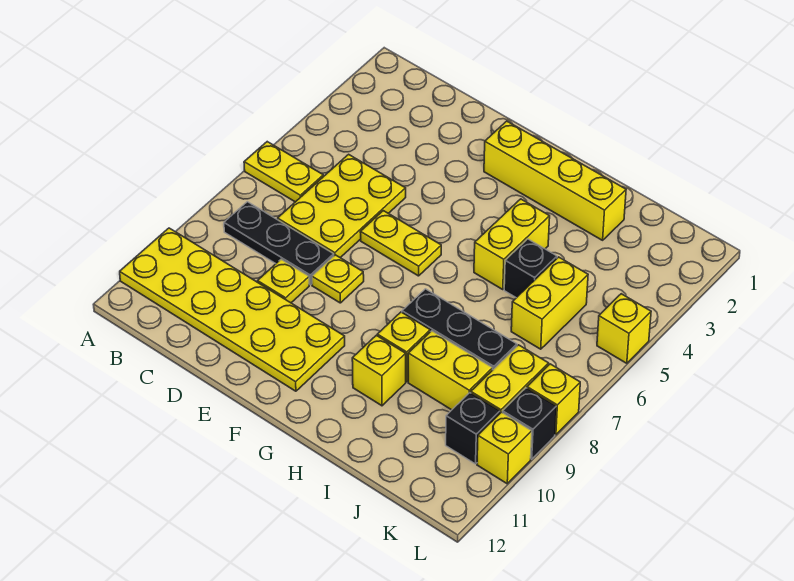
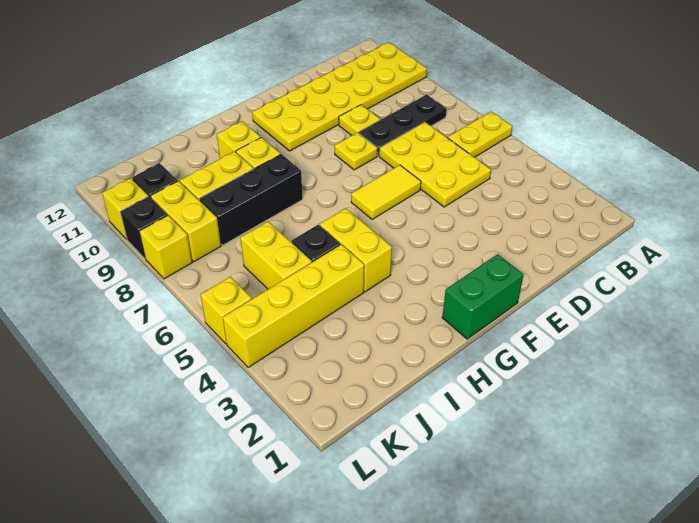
yellow plate E6:F6 level 1 -> yellow tile E6:F6 level 1
none -> green brick F1:G1 level 1
yellow brick F2:I2 level 1 -> yellow brick I4:L4 level 1

